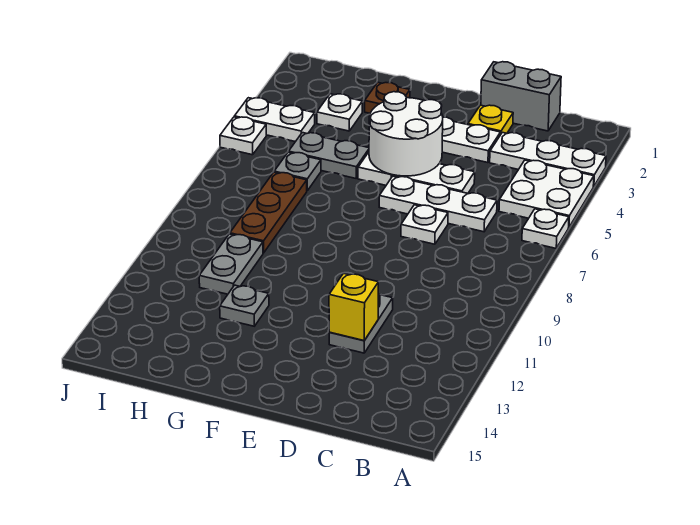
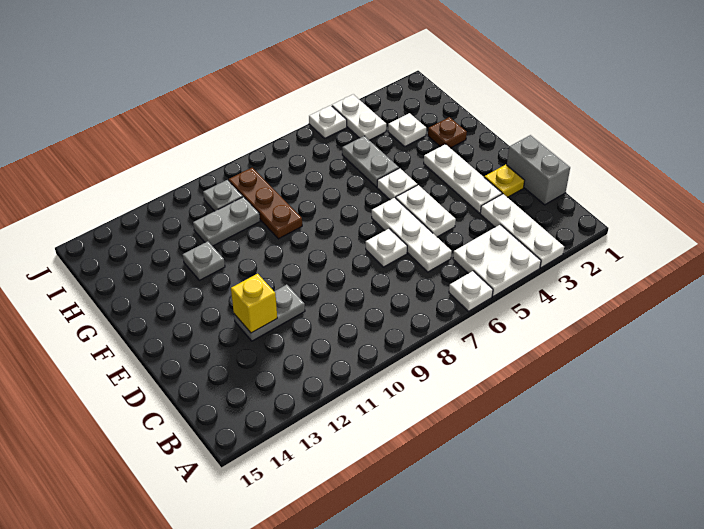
white round brick E4:F5 level 2 -> none
grey plate H6 level 1 -> grey plate I10 level 1
brown plate H7:H9 level 1 -> brown plate G9:I9 level 1

